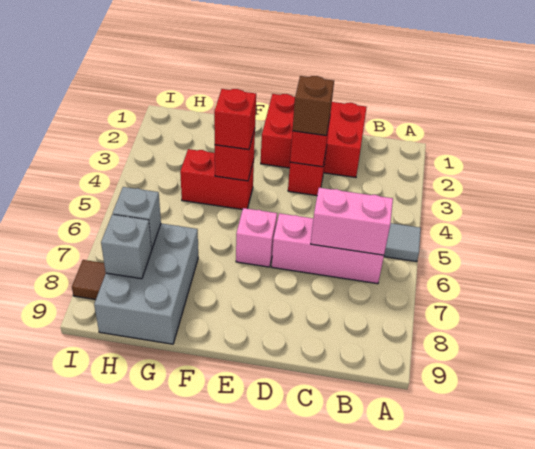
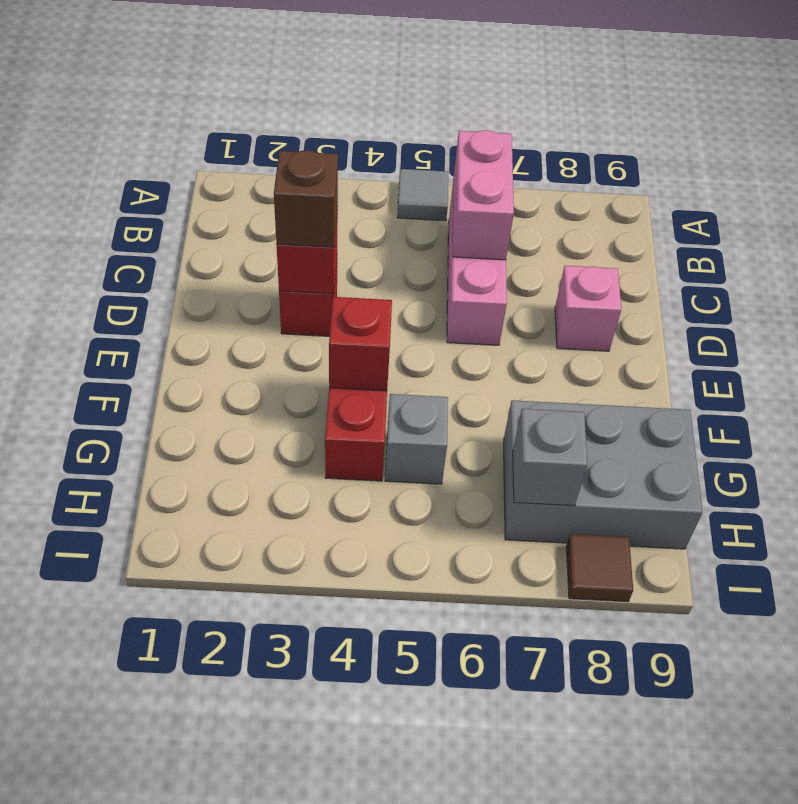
red brick C1:E2 level 1 -> none
pink brick E6 level 1 -> pink brick D8 level 1
red brick F4 level 3 -> none
grey brick H8 level 2 -> grey brick G5 level 1

